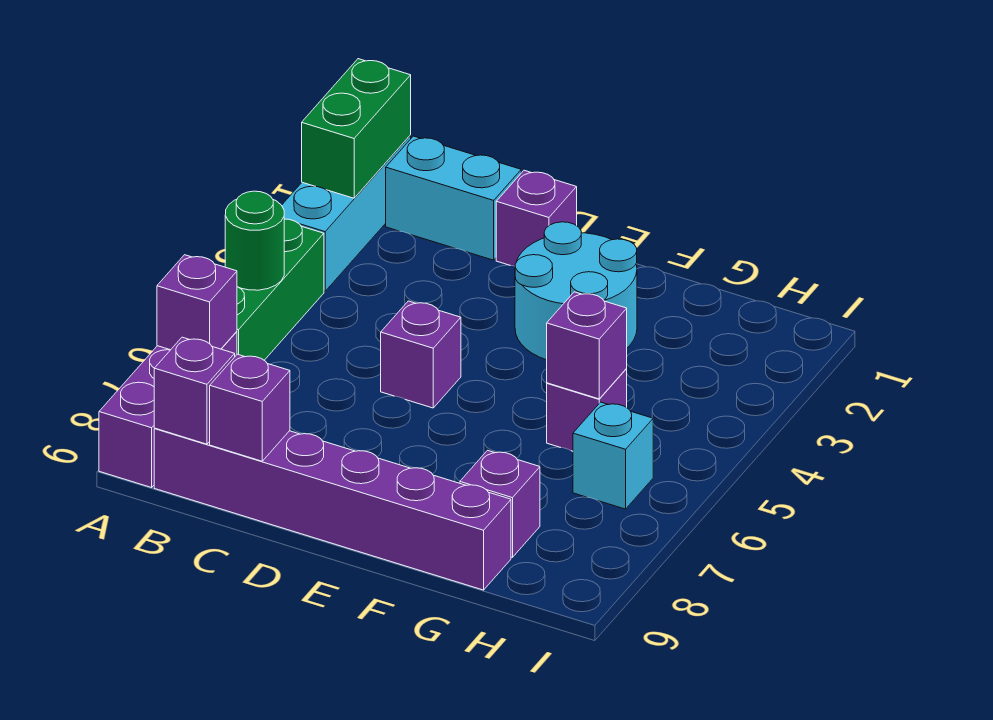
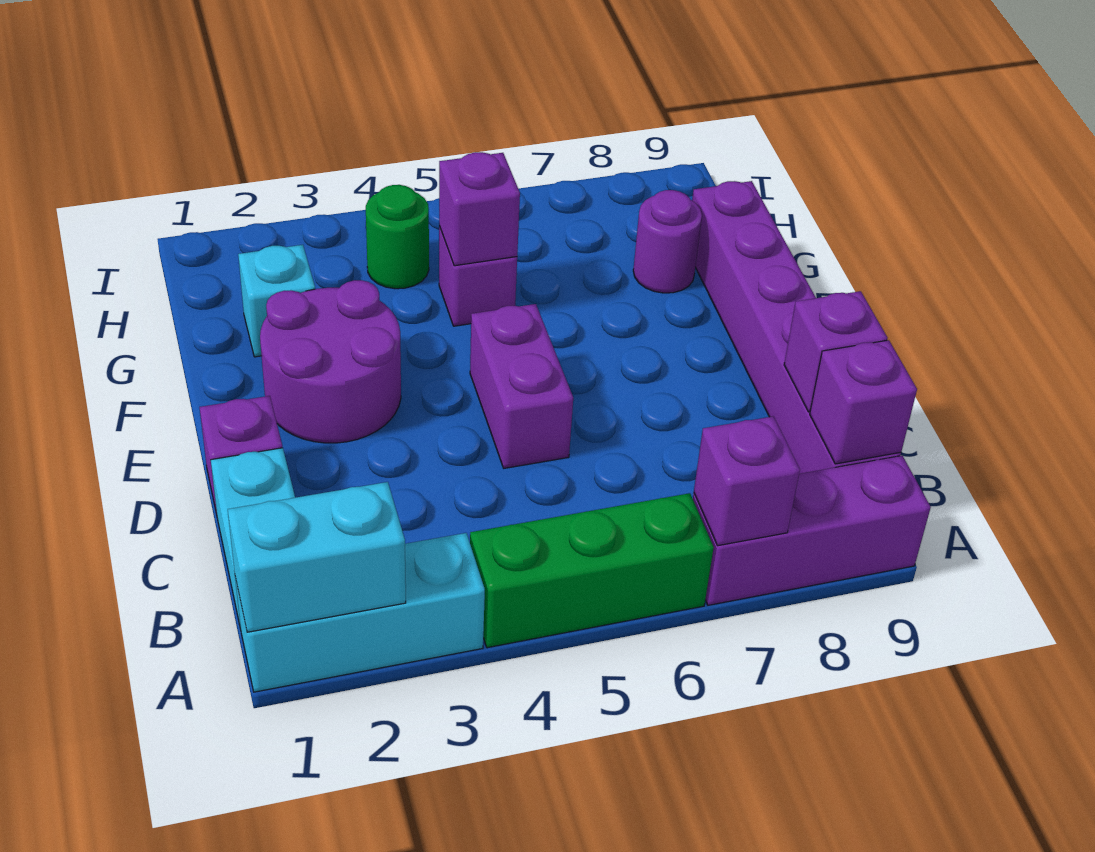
green brick A1:A2 level 2 -> cyan brick A1:A2 level 2
green round brick A5 level 2 -> green round brick H4 level 1
purple brick D5 level 1 -> purple brick D5:E5 level 1
cyan round brick E2:F3 level 1 -> purple round brick E2:F3 level 1
purple brick G8 level 1 -> purple round brick G8 level 1
cyan brick H6 level 1 -> cyan brick G2 level 1

